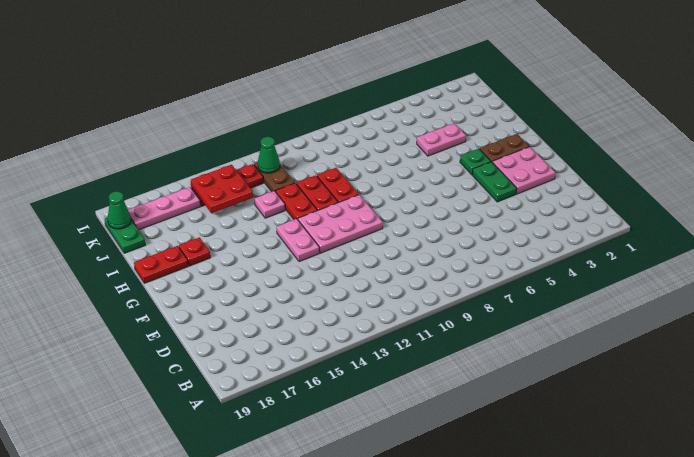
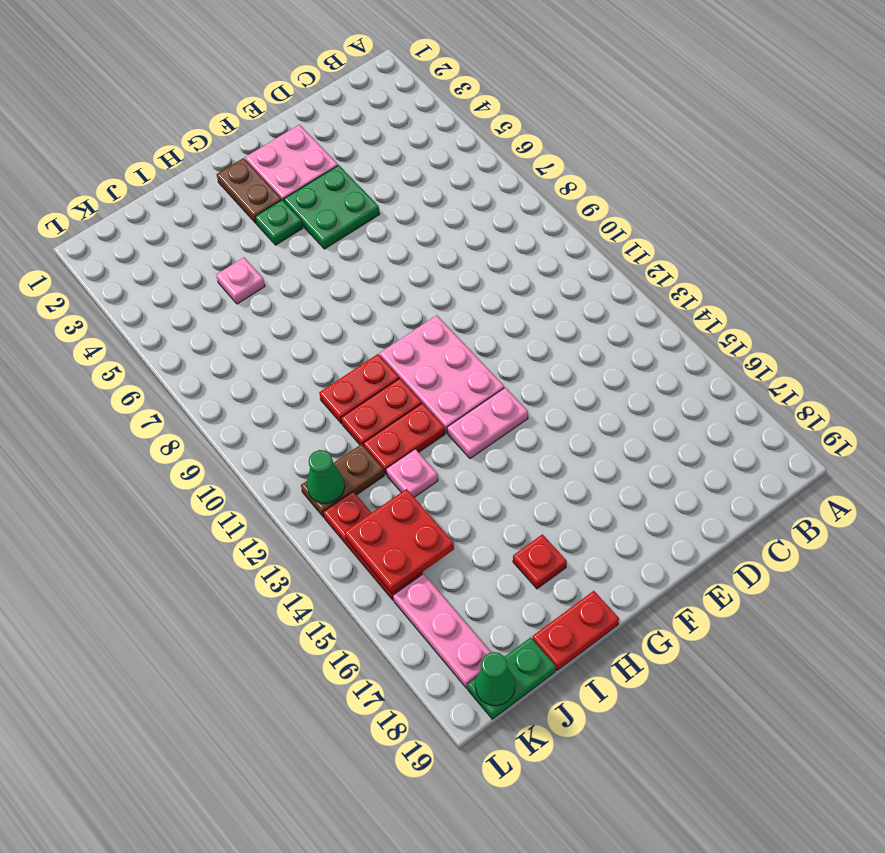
green plate E4:F4 level 1 -> green plate E4:F5 level 1
red plate H18:H19 level 1 -> red plate H19:I19 level 1
pink plate I4:I5 level 1 -> pink plate I5 level 1

